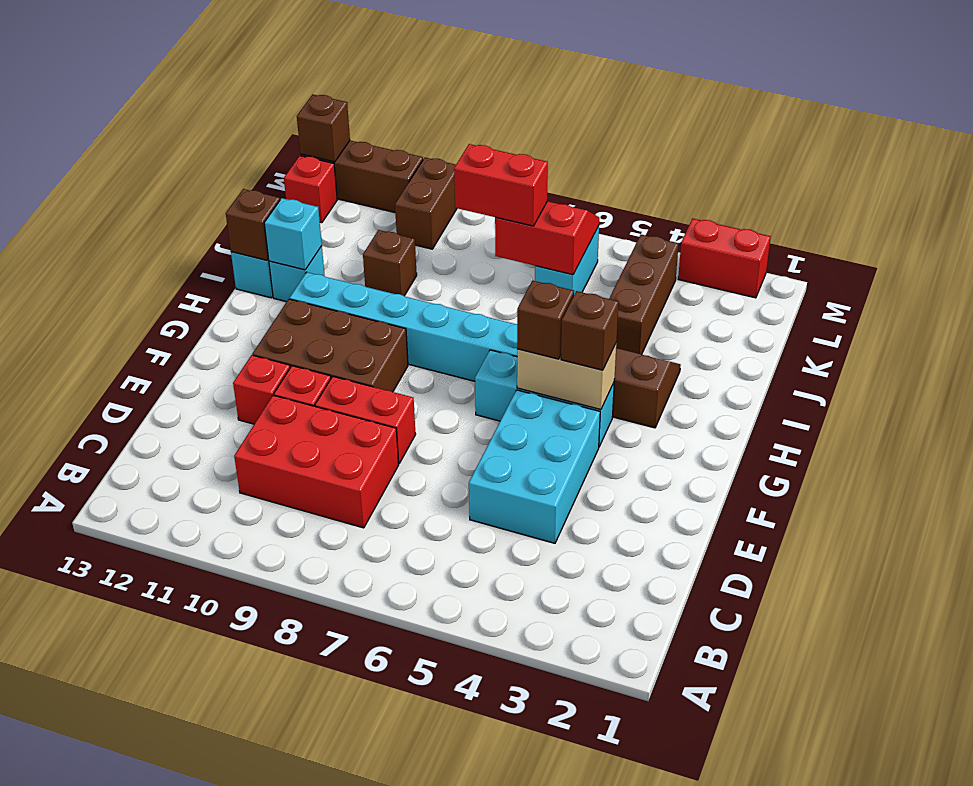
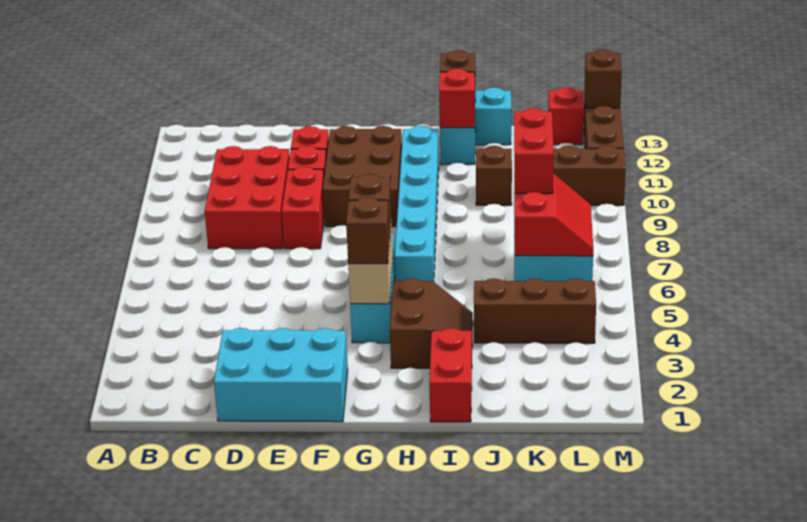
cyan brick D4:F5 level 1 -> cyan brick D1:F2 level 1
cyan brick I12 level 2 -> red brick I12 level 2
red brick M2:M3 level 1 -> red brick I1:I2 level 1

